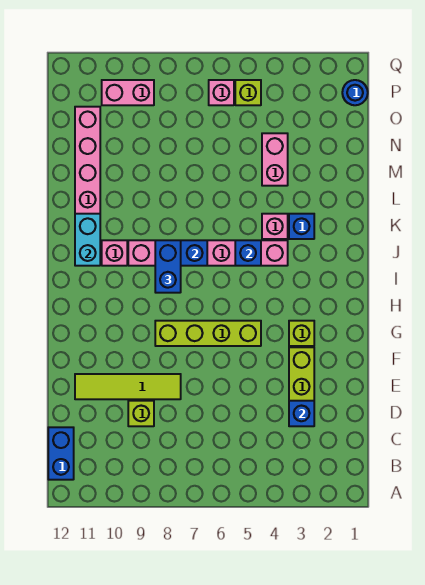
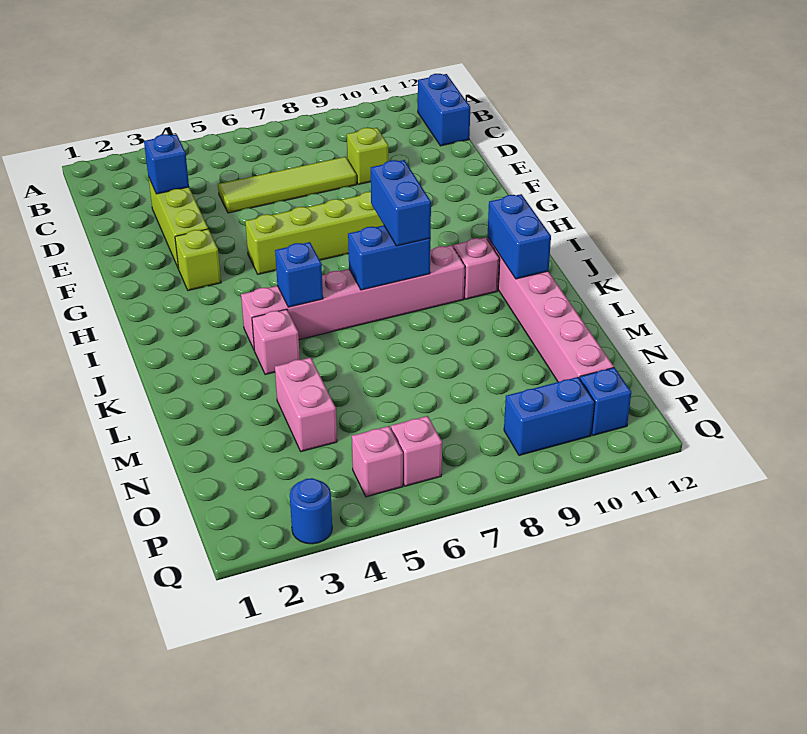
lime tile E8:E11 level 1 -> lime tile D5:D8 level 1
cyan brick J11:K11 level 2 -> blue brick J11:K11 level 2
blue brick K3 level 1 -> blue brick P11 level 1
blue round brick P1 level 1 -> blue round brick Q3 level 1
lime brick P5 level 1 -> pink brick P5 level 1
pink brick P9:P10 level 1 -> blue brick P9:P10 level 1

